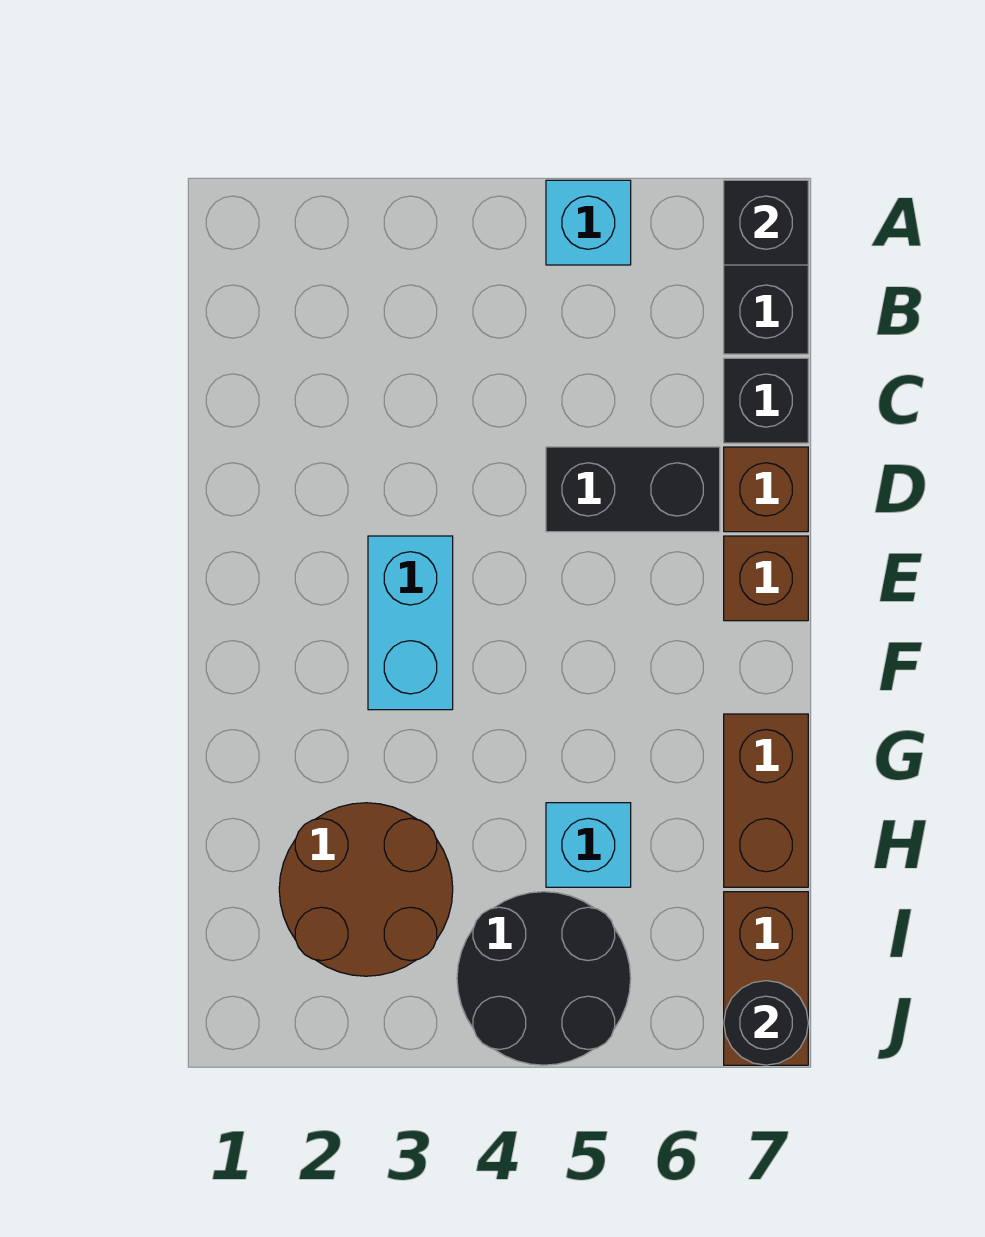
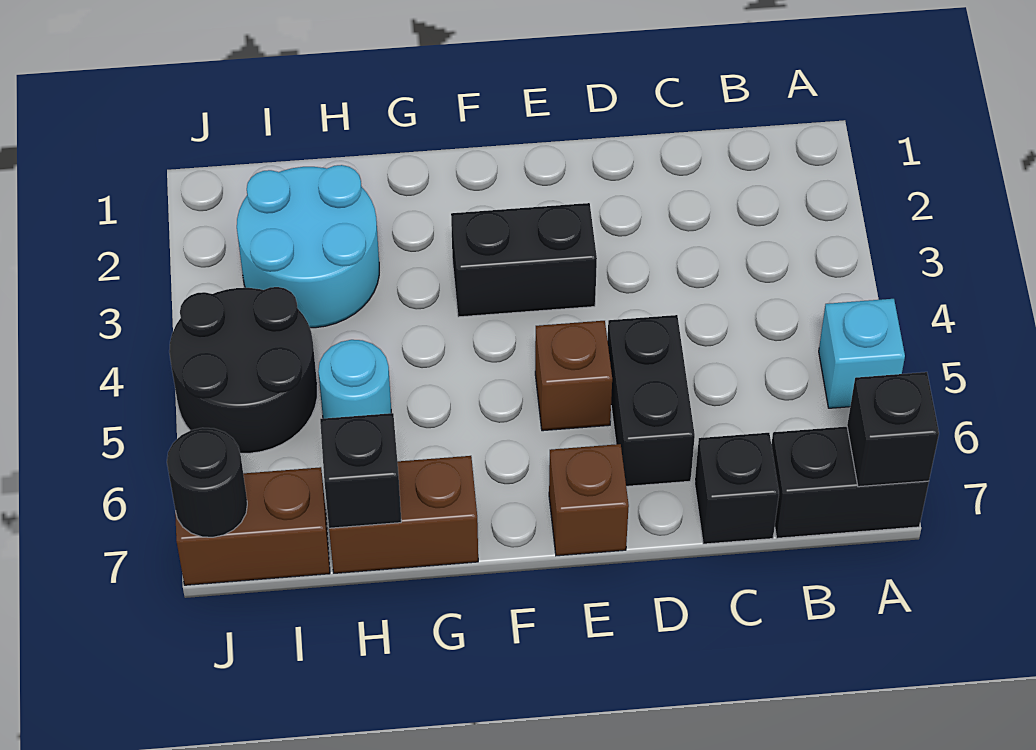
brown brick D7 level 1 -> brown brick E5 level 1
cyan brick E3:F3 level 1 -> black brick E3:F3 level 1
brown round brick H2:I3 level 1 -> cyan round brick H2:I3 level 1
cyan brick H5 level 1 -> cyan round brick H5 level 1
none -> black brick H7 level 2

